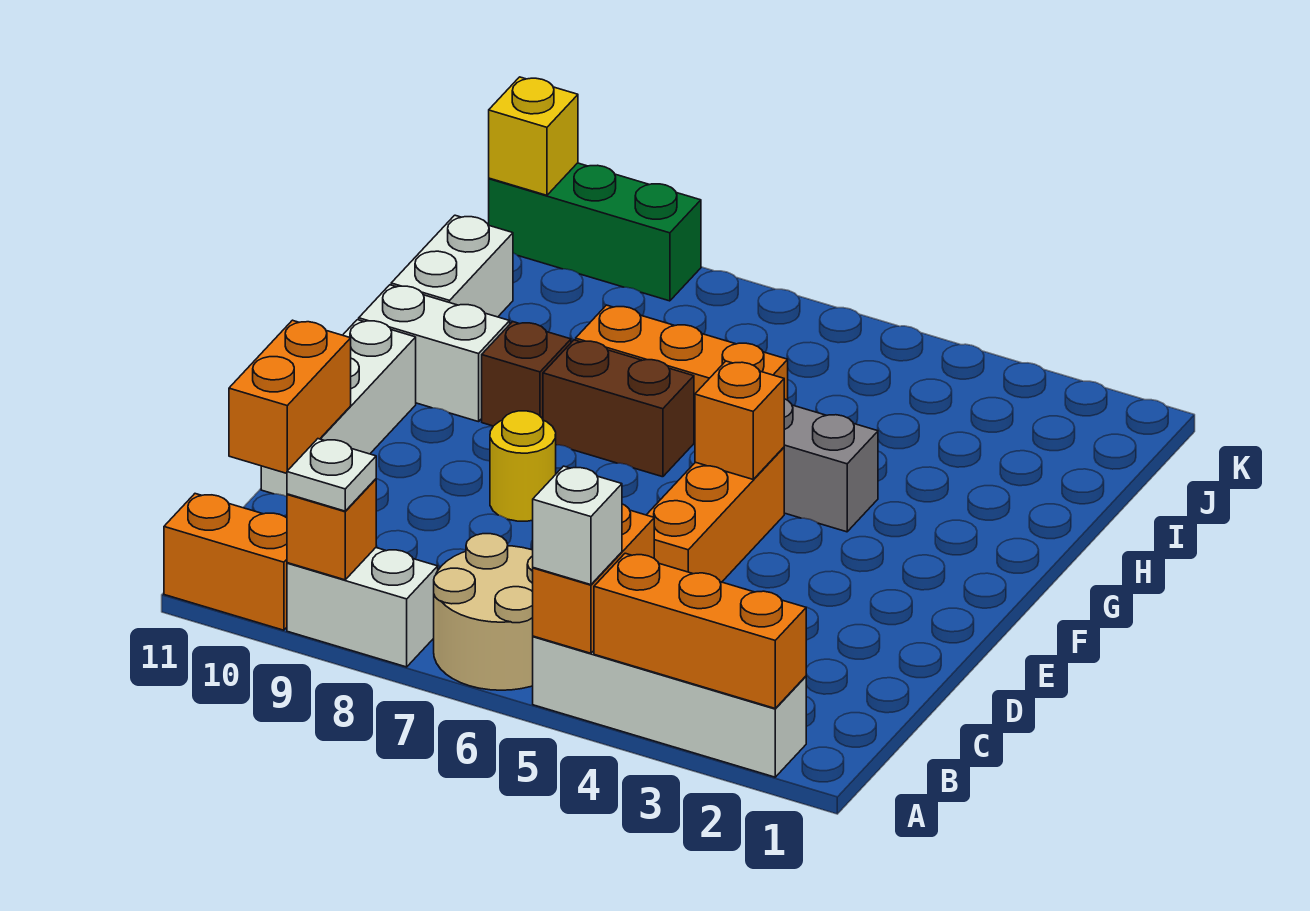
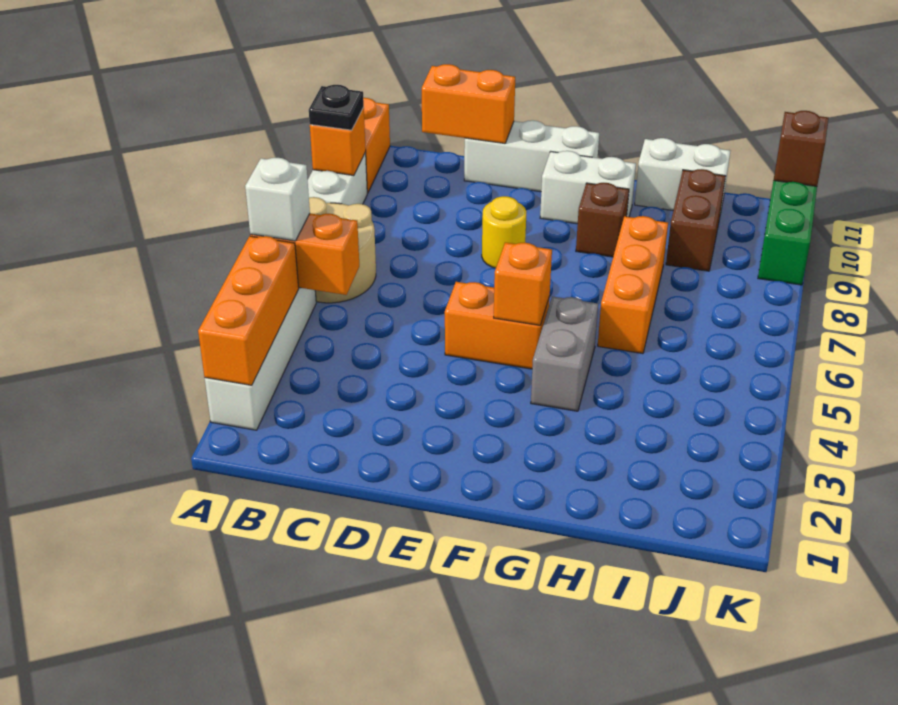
white plate A9 level 3 -> black plate A9 level 3
orange brick D5:F5 level 1 -> orange brick E5:F5 level 1
brown brick G7:G8 level 1 -> brown brick I9:I10 level 1
white brick G10:G11 level 1 -> white brick F10:G10 level 1
yellow brick K11 level 2 -> brown brick K11 level 2

